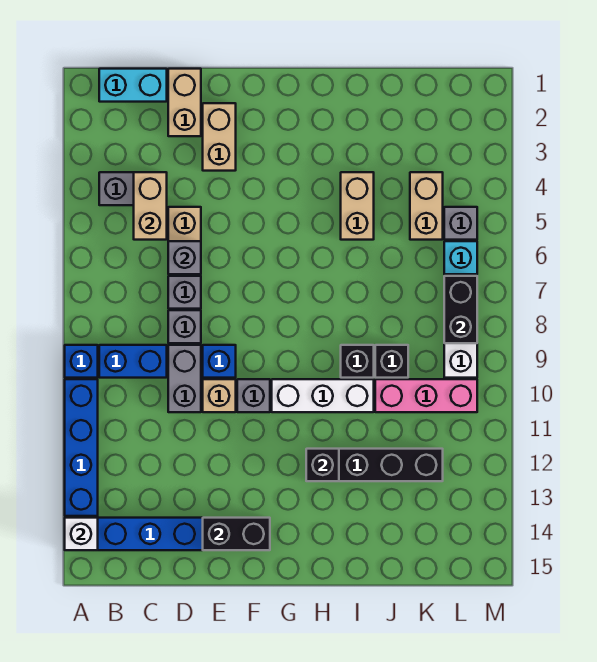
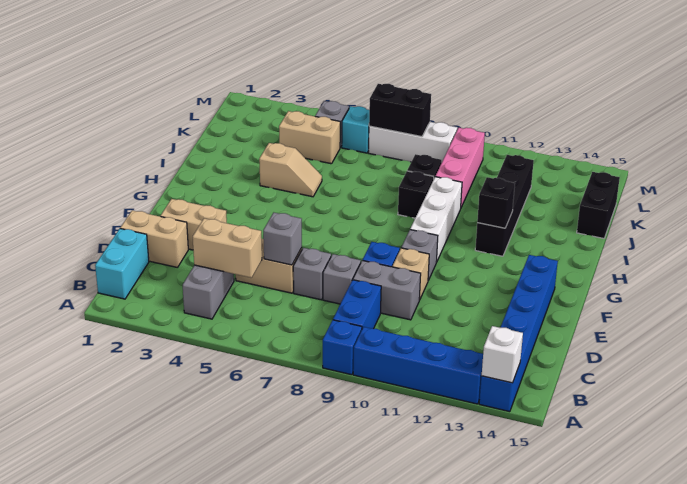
black brick E14:F14 level 2 -> black brick J15:K15 level 1
tan brick I4:I5 level 1 -> tan slope I4:I5 level 1 top 4

